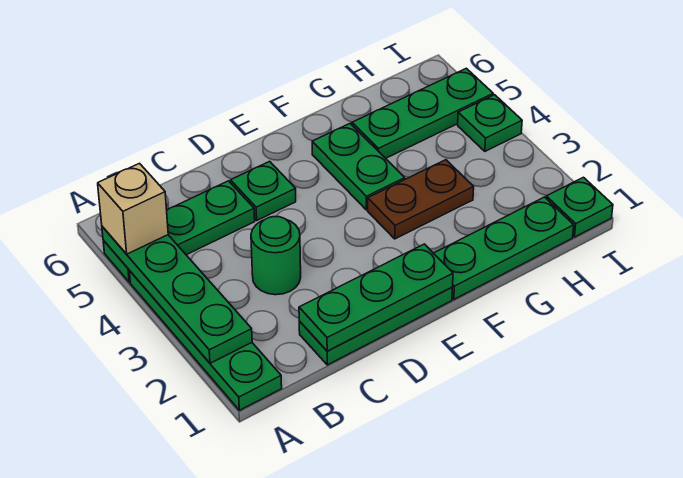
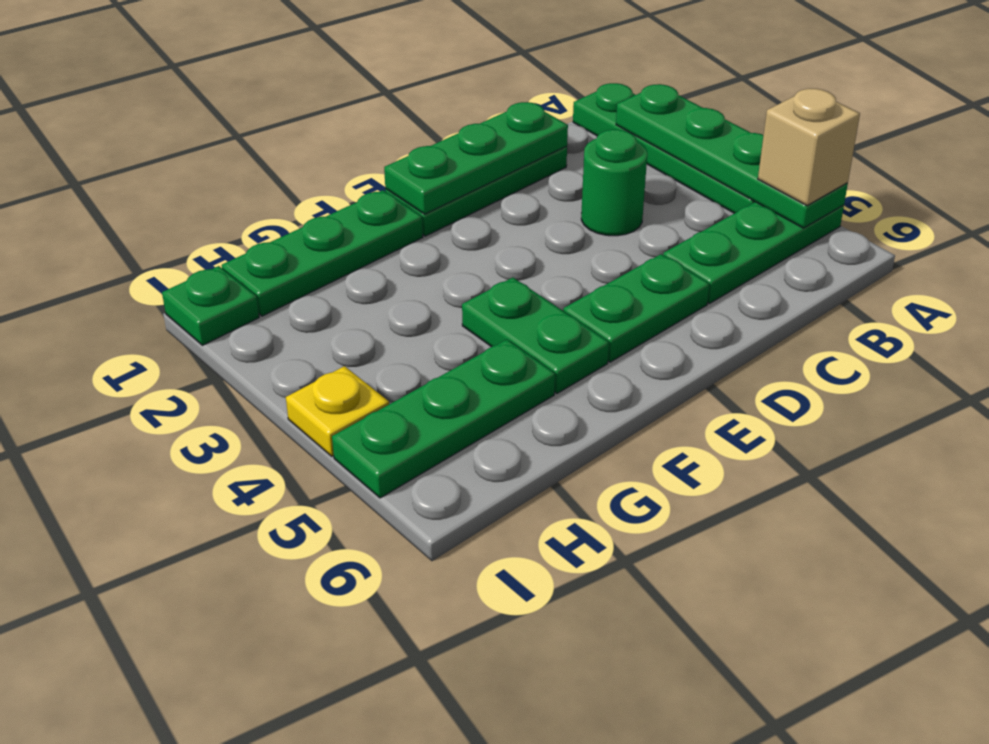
green plate D5 level 1 -> green plate D5:E5 level 1
brown plate F3:G3 level 1 -> none
green plate I4 level 1 -> yellow plate I4 level 1

